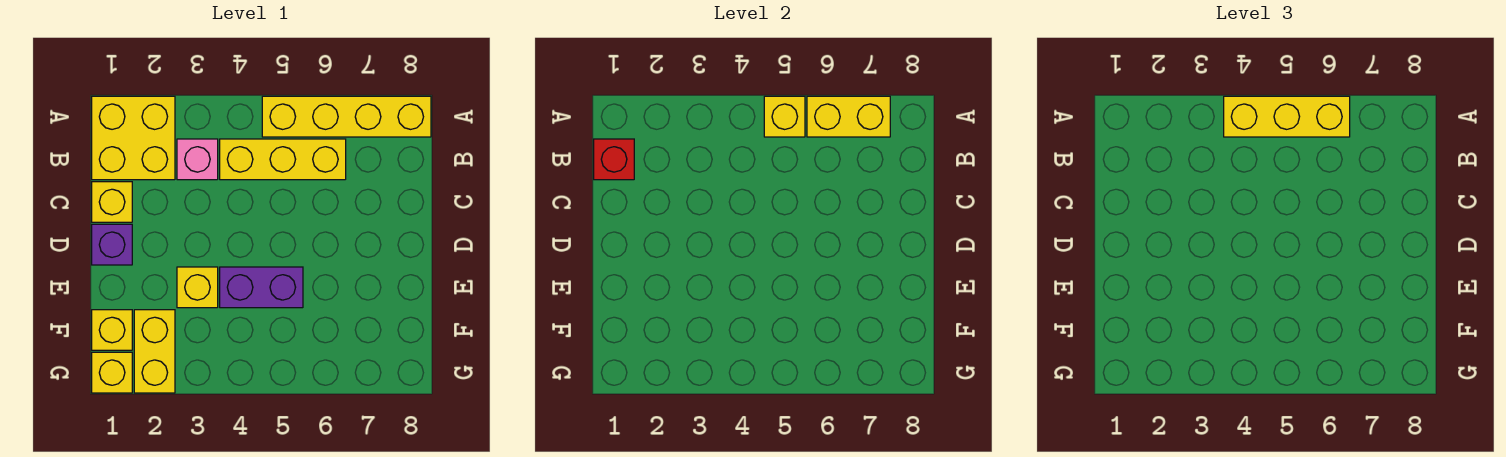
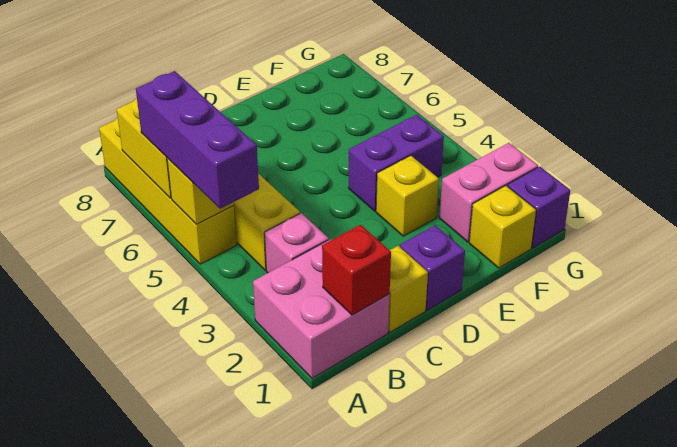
yellow brick A1:B2 level 1 -> pink brick A1:B2 level 1
yellow brick A4:A6 level 3 -> purple brick A4:A6 level 3
purple brick E4:E5 level 1 -> purple brick E4:F4 level 1
yellow brick F2:G2 level 1 -> pink brick F2:G2 level 1
yellow brick G1 level 1 -> purple brick G1 level 1

